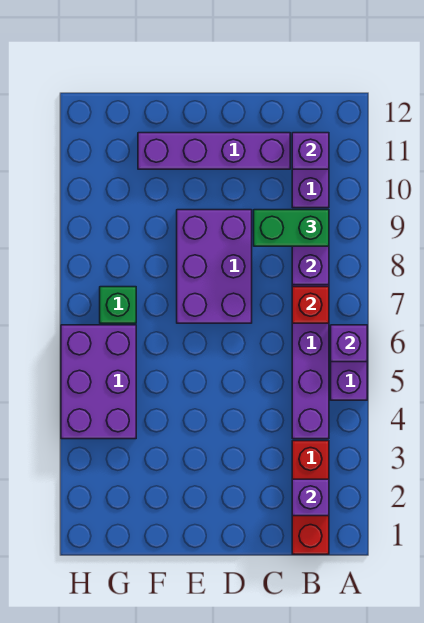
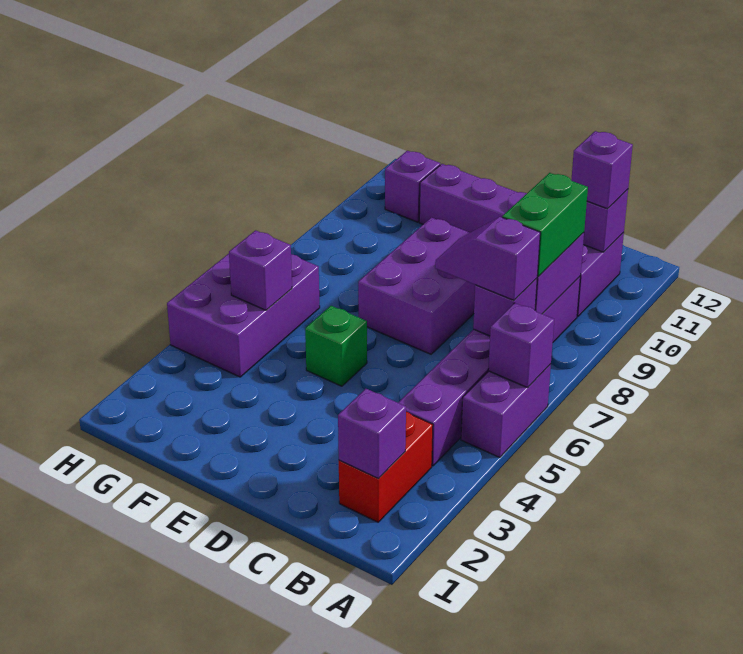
red brick B1:B3 level 1 -> red brick B2:B3 level 1
red brick B7 level 2 -> purple brick B7 level 2
none -> purple slope B7:C7 level 3 top B
green brick B9:C9 level 3 -> green brick B8:B9 level 3
none -> purple brick B11 level 3
none -> purple brick G5 level 2
green brick G7 level 1 -> green brick E5 level 1
none -> purple brick G11 level 1

